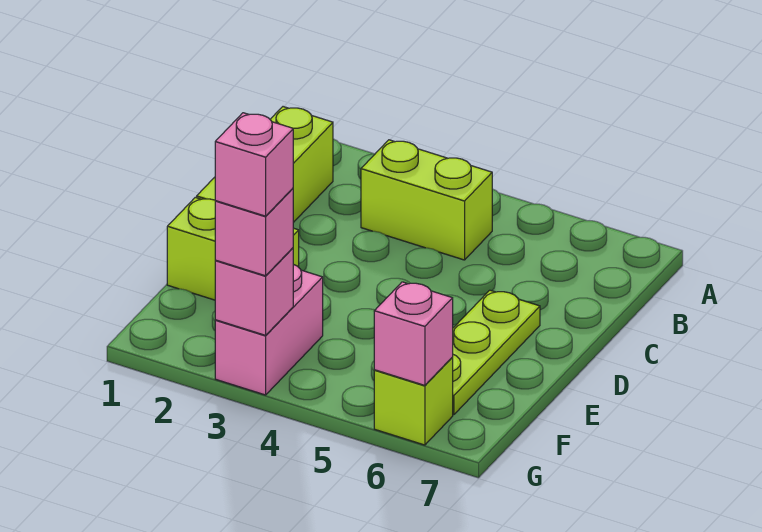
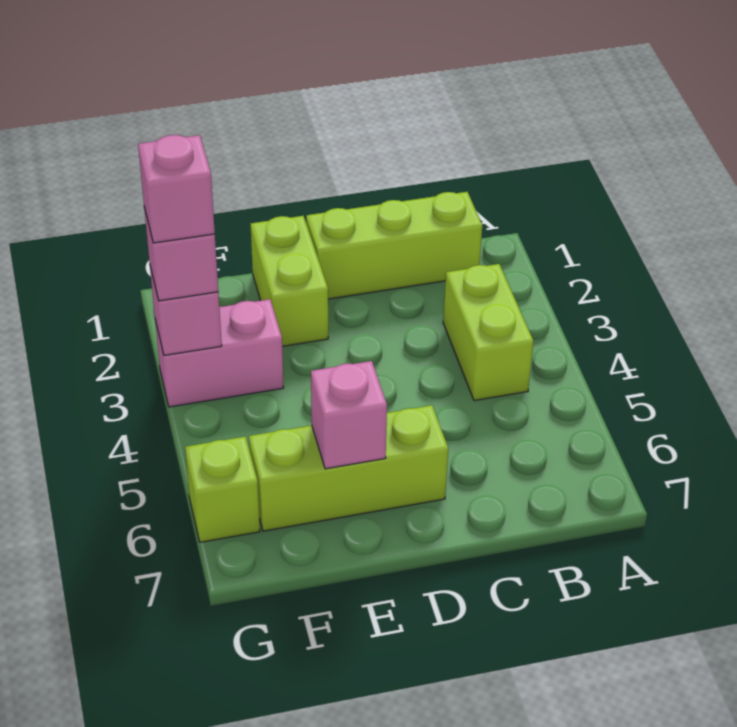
lime plate D6:F6 level 1 -> lime brick D6:F6 level 1
pink brick G6 level 2 -> pink brick E6 level 2

